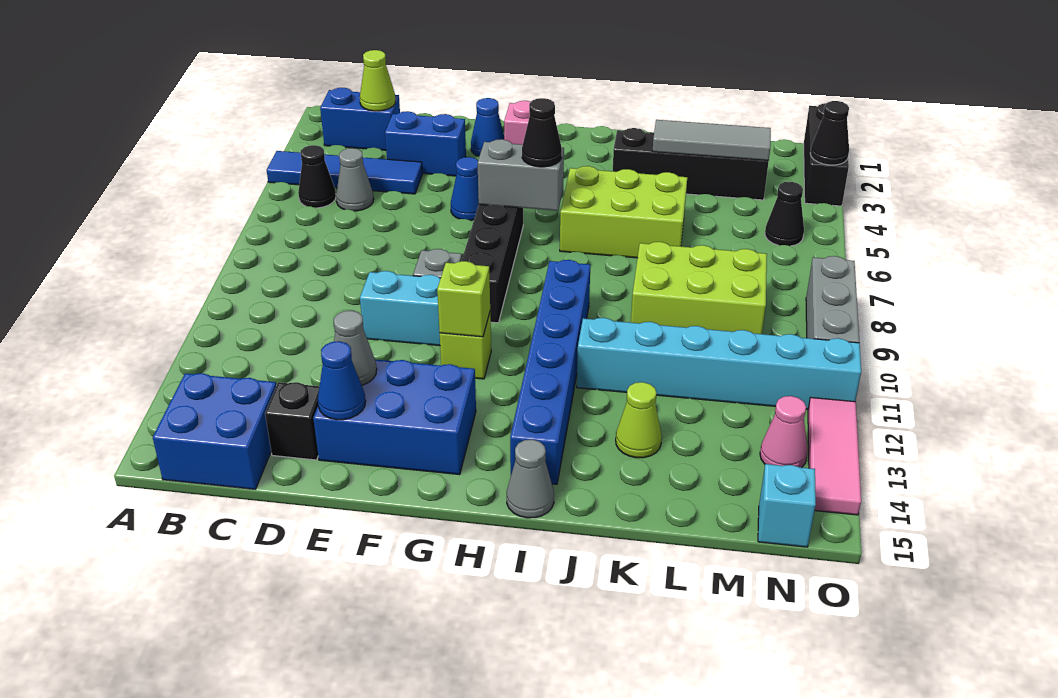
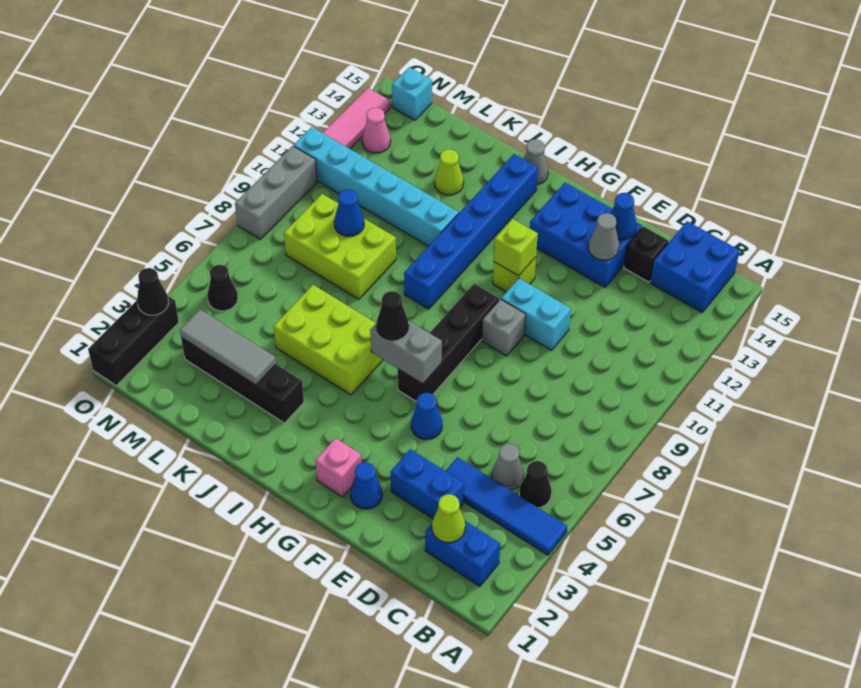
none -> blue cone L9 level 2

